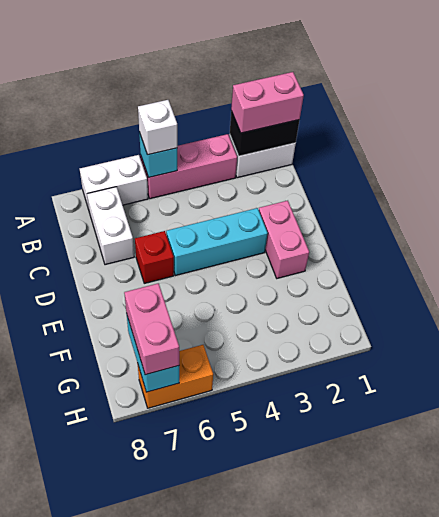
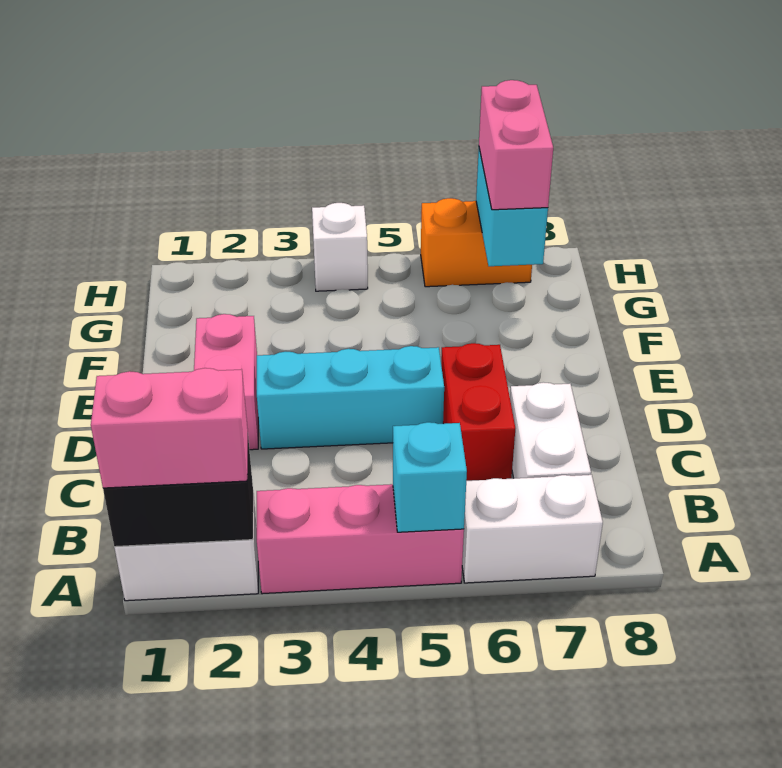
white brick A5 level 3 -> white brick H4 level 1
red brick D6 level 1 -> red brick C6:D6 level 1

